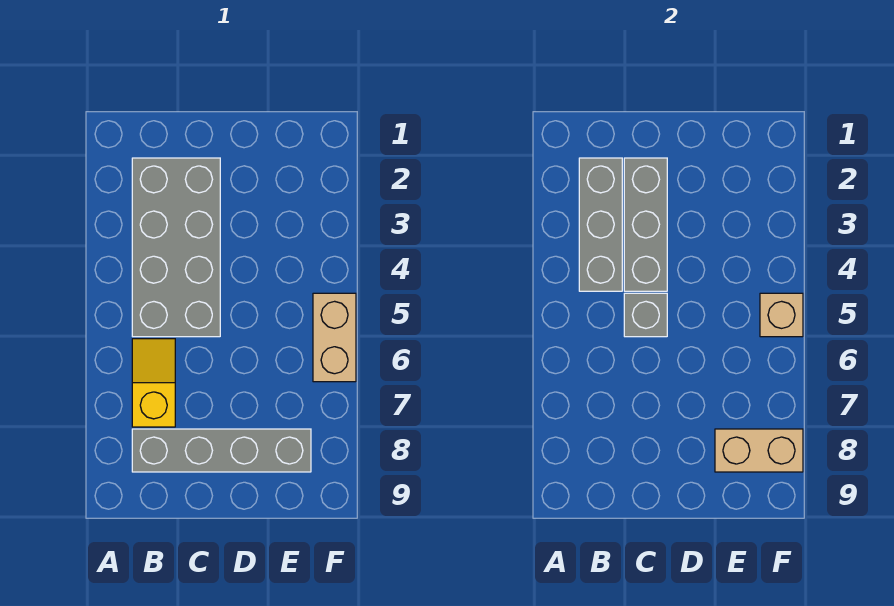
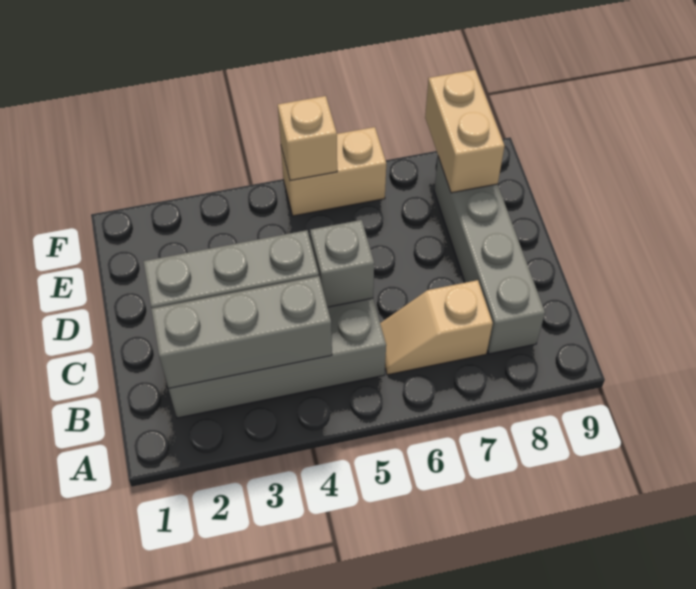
yellow slope B6:B7 level 1 top 7 -> tan slope B6:B7 level 1 top 7

